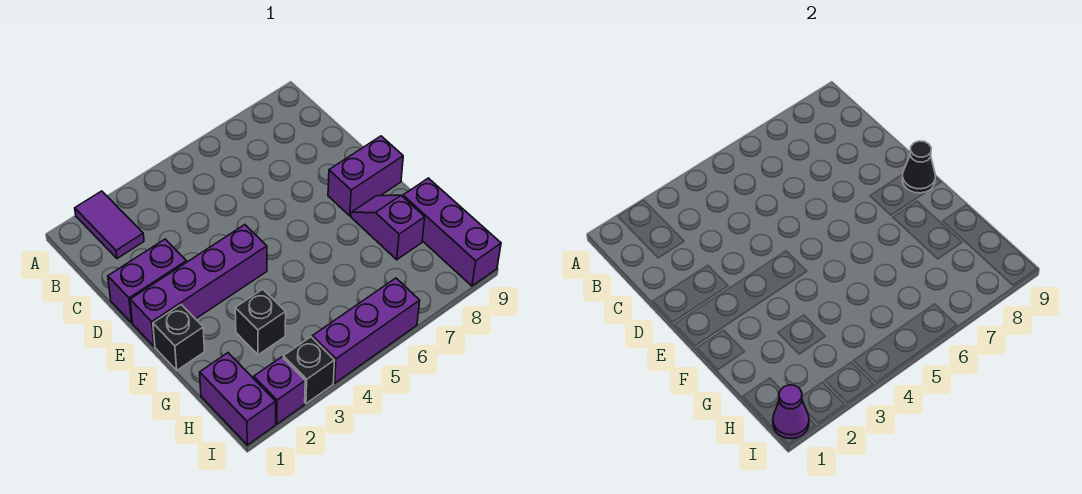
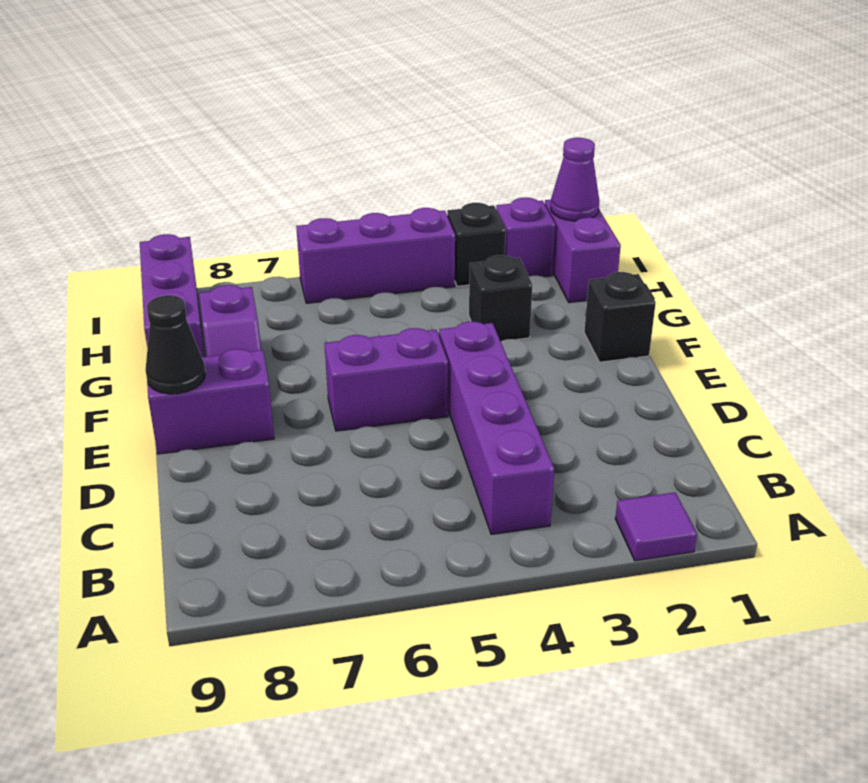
purple tile A2:B2 level 1 -> purple tile A2 level 1
purple brick D1:D2 level 1 -> purple brick E5:E6 level 1
purple brick E1:E4 level 1 -> purple brick B4:E4 level 1

